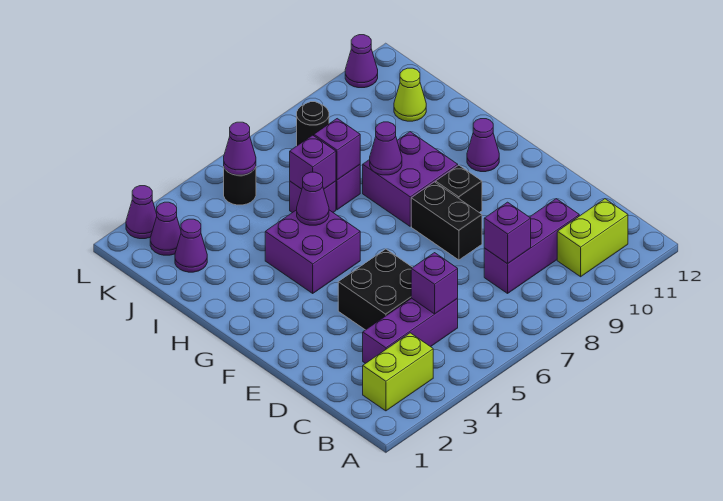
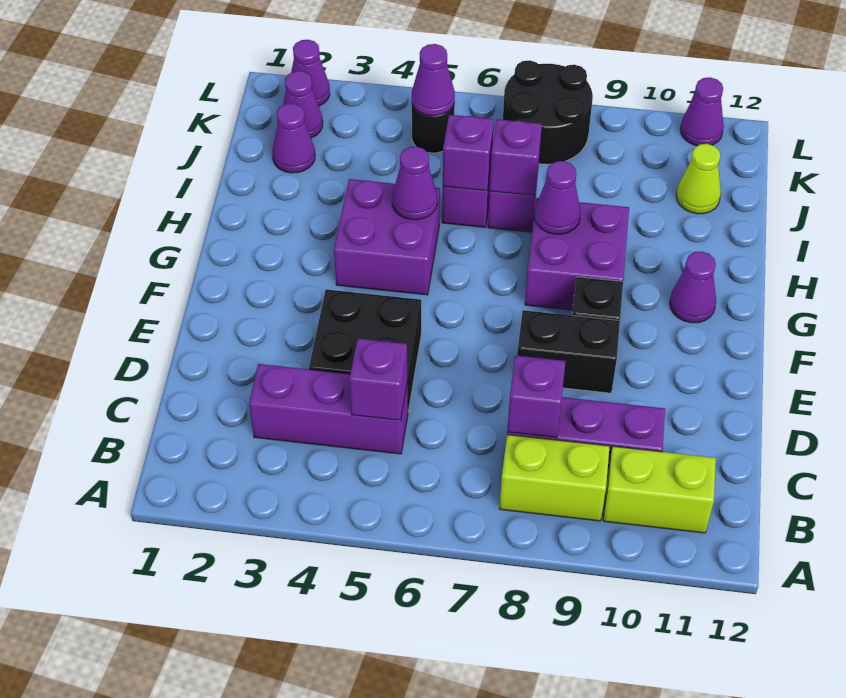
lime brick B2:B3 level 1 -> lime brick B8:B9 level 1
black brick E8:F8 level 1 -> black brick E8:E9 level 1
black round brick K8 level 1 -> black round brick K7:L8 level 1

